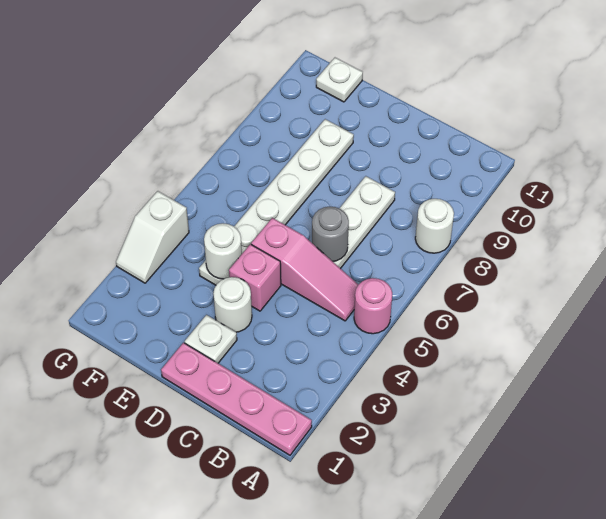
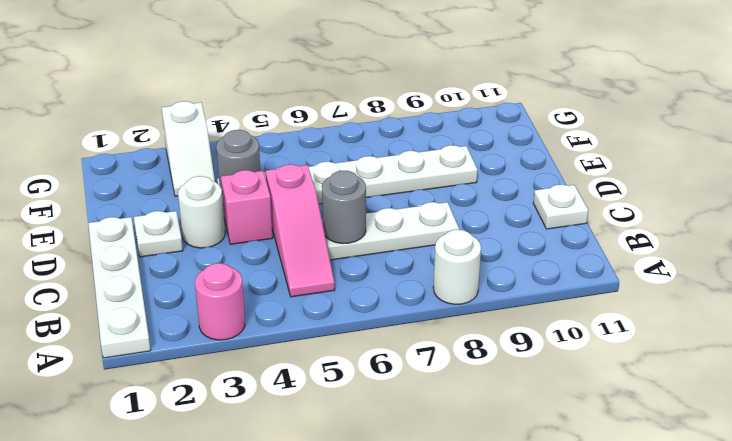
pink plate A1:D1 level 1 -> white plate A1:D1 level 1
pink round brick A5 level 1 -> pink round brick A3 level 1
white round brick E4 level 2 -> grey round brick E4 level 2
white plate F11 level 1 -> white plate C11 level 1
white slope G3:G4 level 1 top 4 -> white slope F3:G3 level 1 top G

